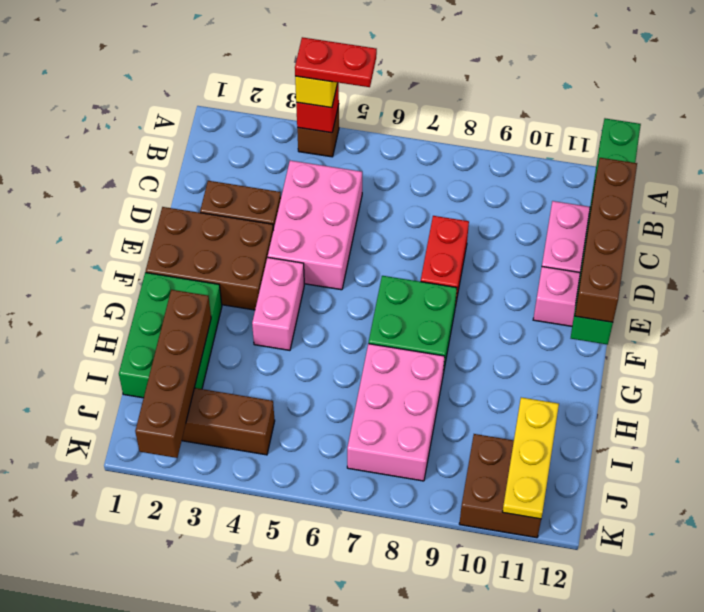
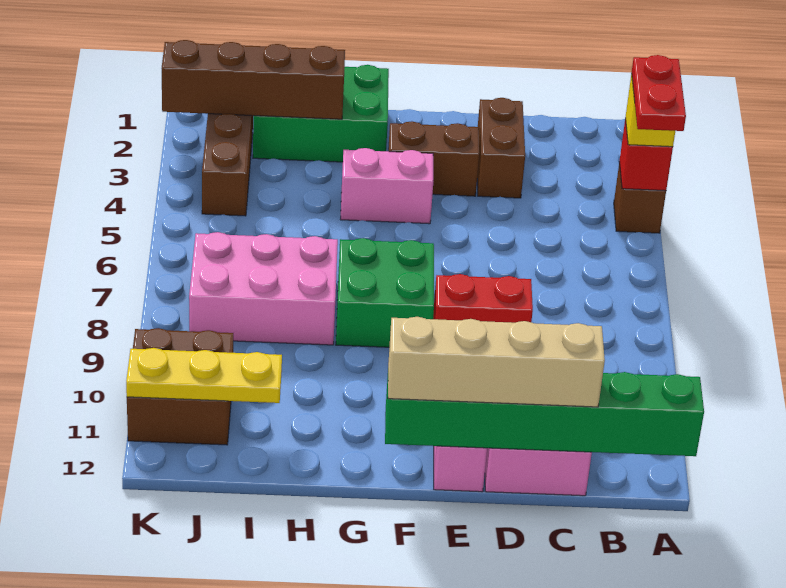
pink brick C4:E5 level 1 -> none
brown brick C12:F12 level 3 -> tan brick C12:F12 level 3
brown brick E1:F3 level 1 -> brown brick E3:F3 level 1

